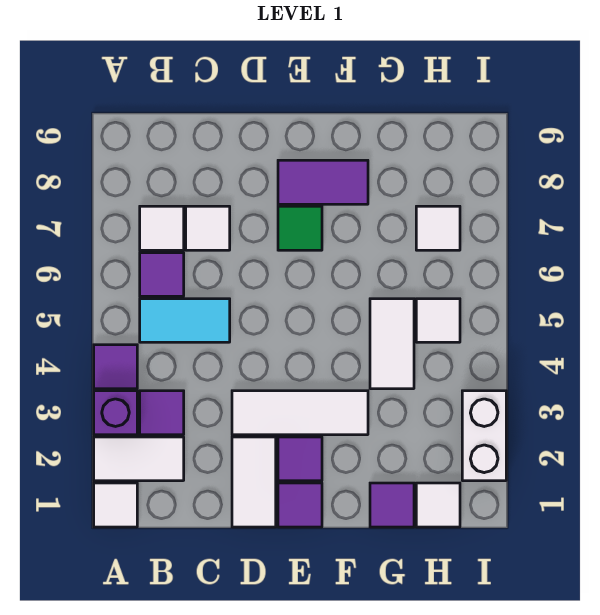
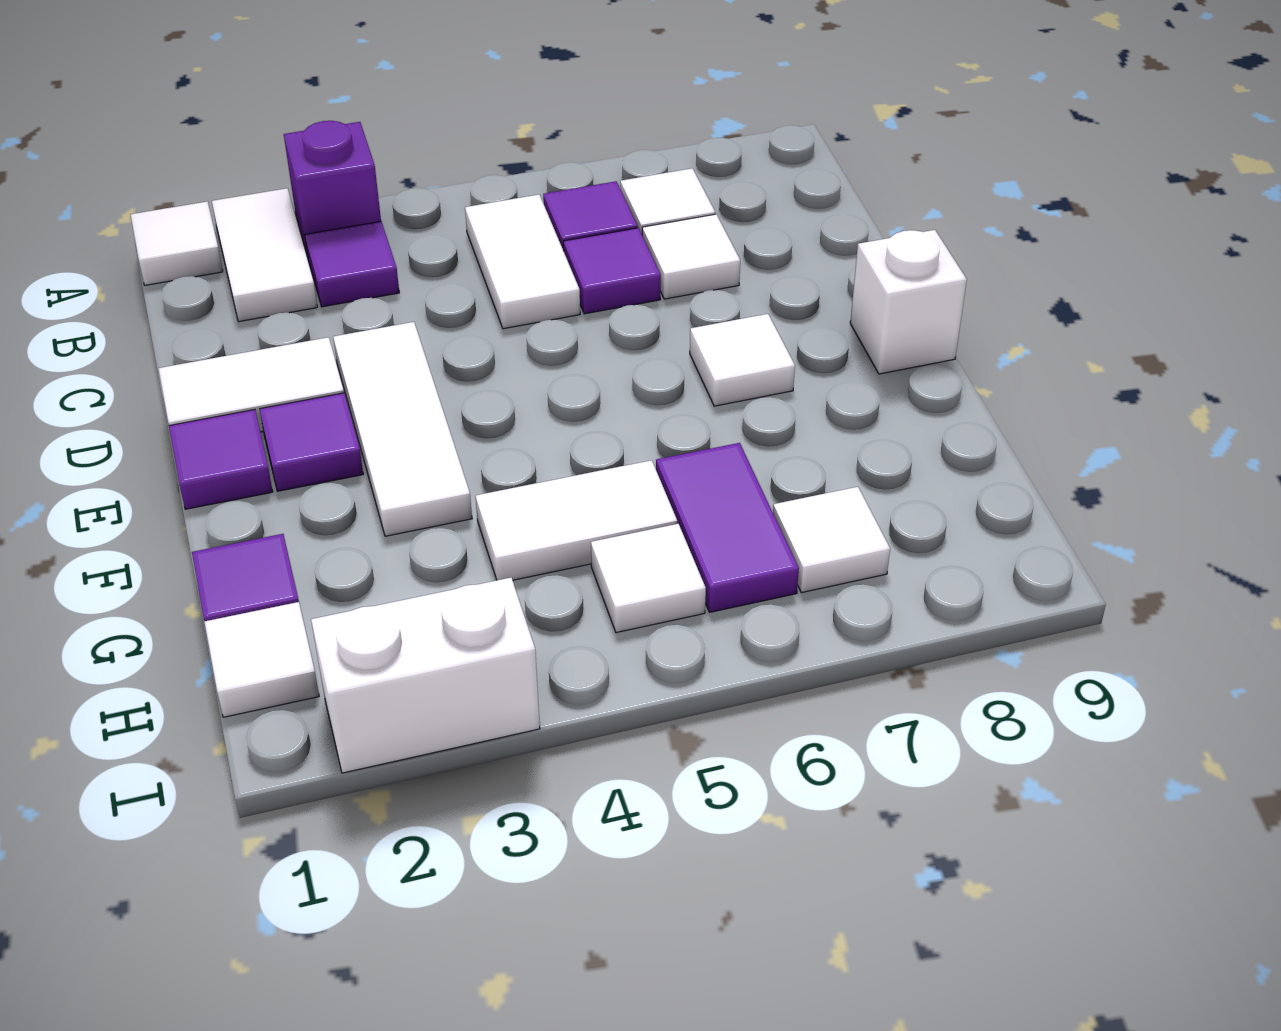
purple tile A4 level 1 -> purple tile C6 level 1
cyan tile B5:C5 level 1 -> white tile B5:C5 level 1
green tile E7 level 1 -> white tile E7 level 1
purple tile E8:F8 level 1 -> purple tile G6:H6 level 1
none -> white brick E9 level 1

